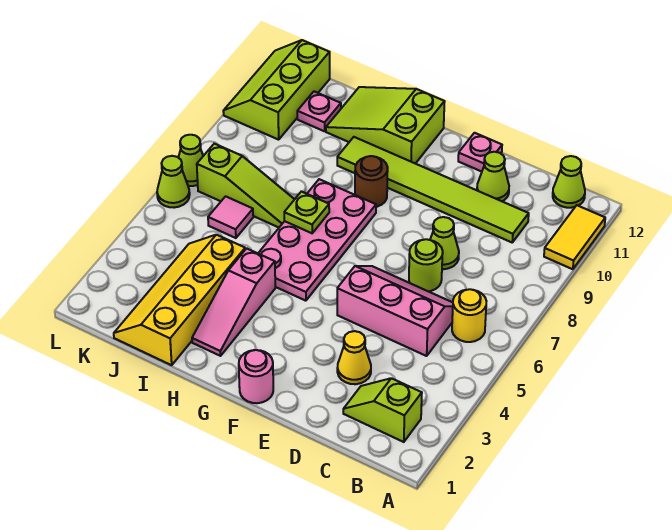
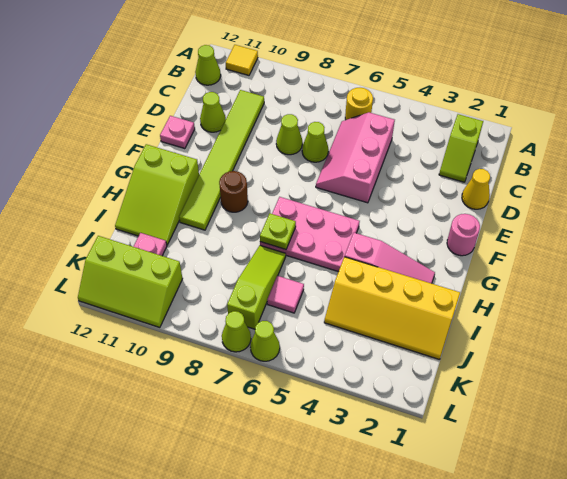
yellow tile A10:A11 level 1 -> yellow tile A11 level 1
yellow cone D3 level 1 -> yellow cone D1 level 1
lime round brick D7 level 1 -> lime cone D7 level 1
pink plate G5:H8 level 1 -> pink plate G5:H7 level 1

